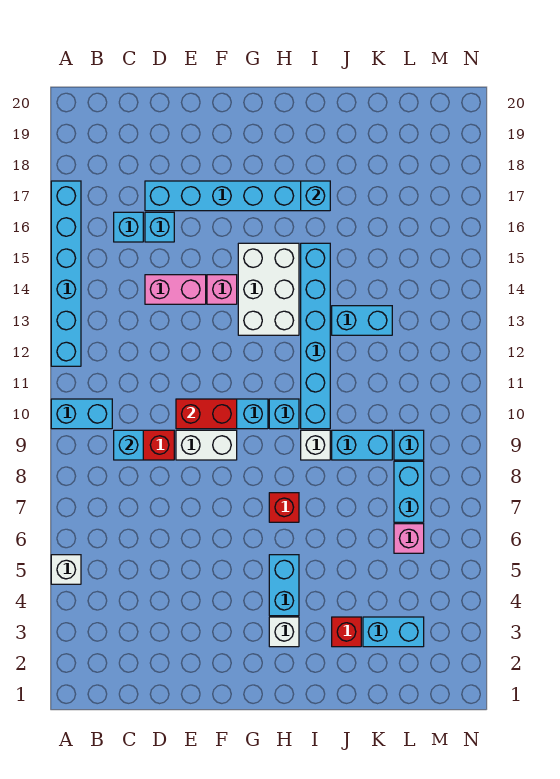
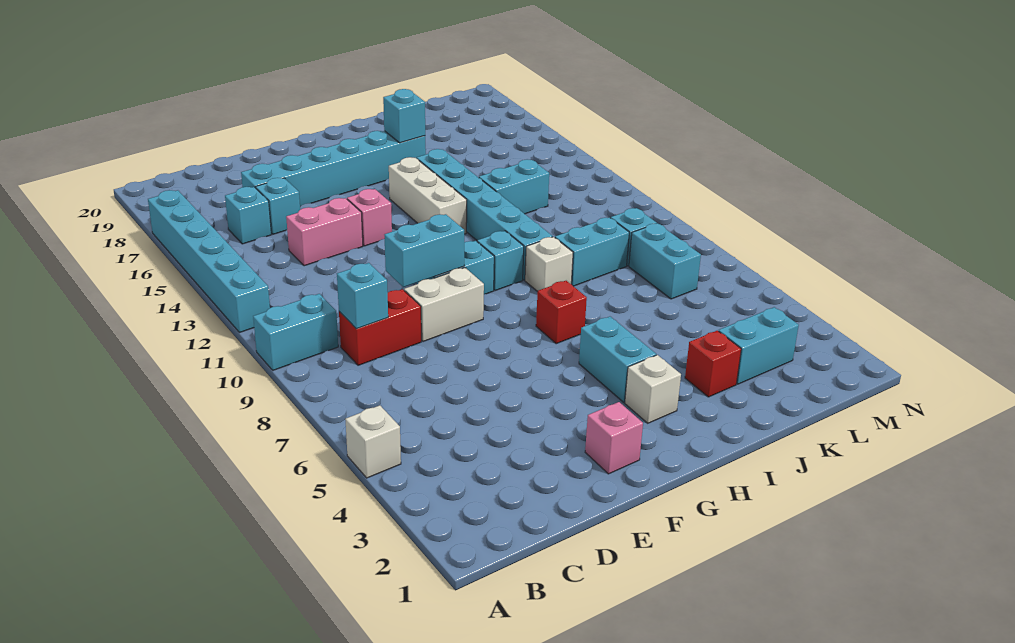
red brick E10:F10 level 2 -> cyan brick E10:F10 level 2
white brick G13:H15 level 1 -> white brick H13:H15 level 1
pink brick L6 level 1 -> pink brick F2 level 1

